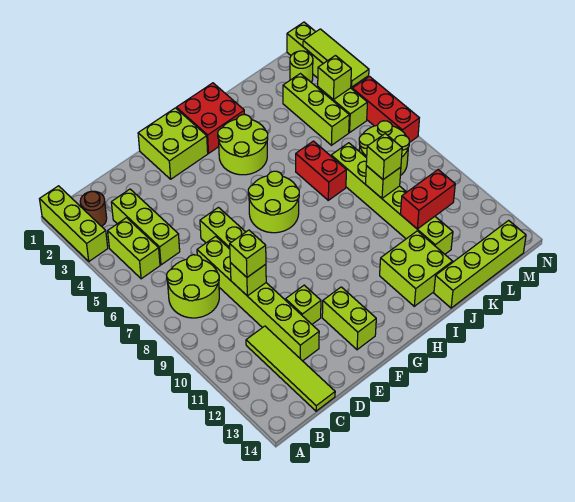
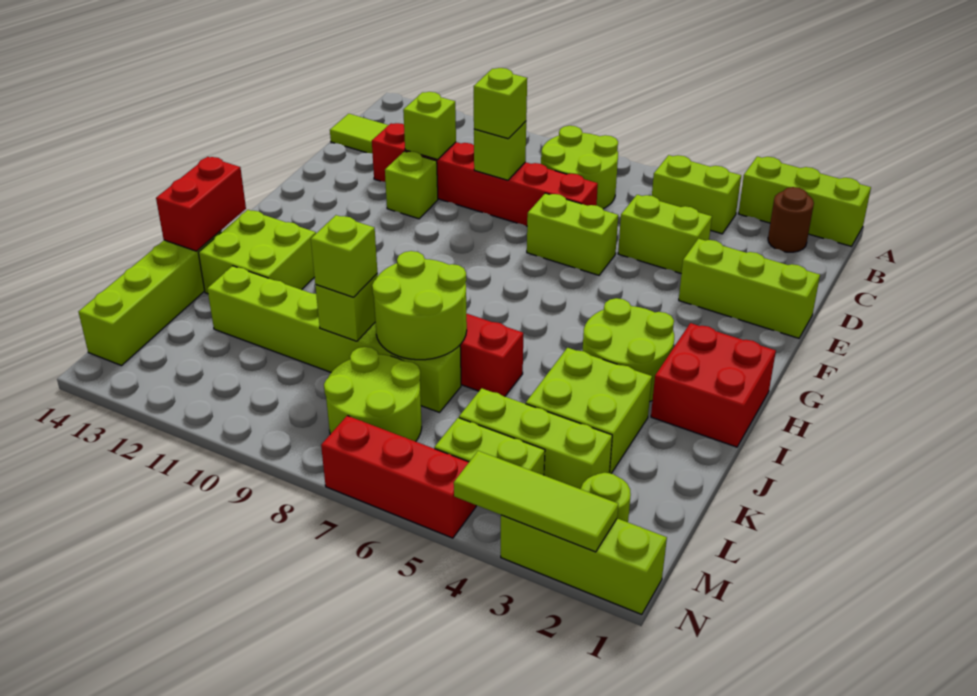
lime brick C3:C5 level 1 -> lime brick E1:E3 level 1
lime brick D7:D12 level 1 -> red brick D7:D12 level 1
lime brick F1:G2 level 1 -> lime brick J3:K4 level 1
lime brick F12:F13 level 1 -> lime brick D4:D5 level 1
lime round brick G6:H7 level 1 -> lime round brick J7:K8 level 2
red brick K11:L11 level 2 -> red brick I14:J14 level 2
lime brick M4 level 2 -> lime brick D11 level 2

